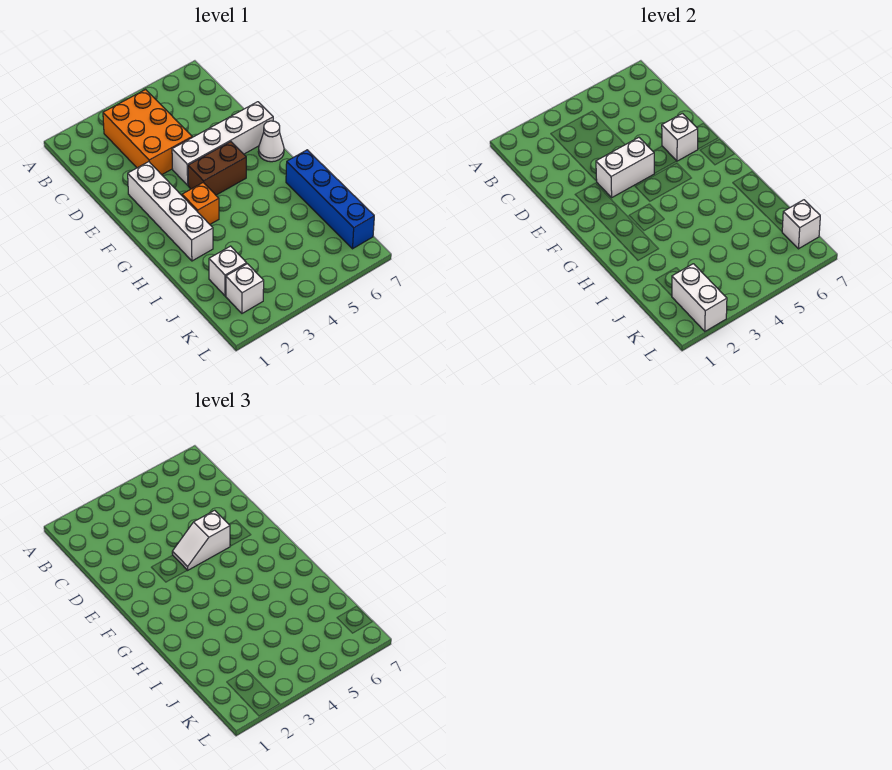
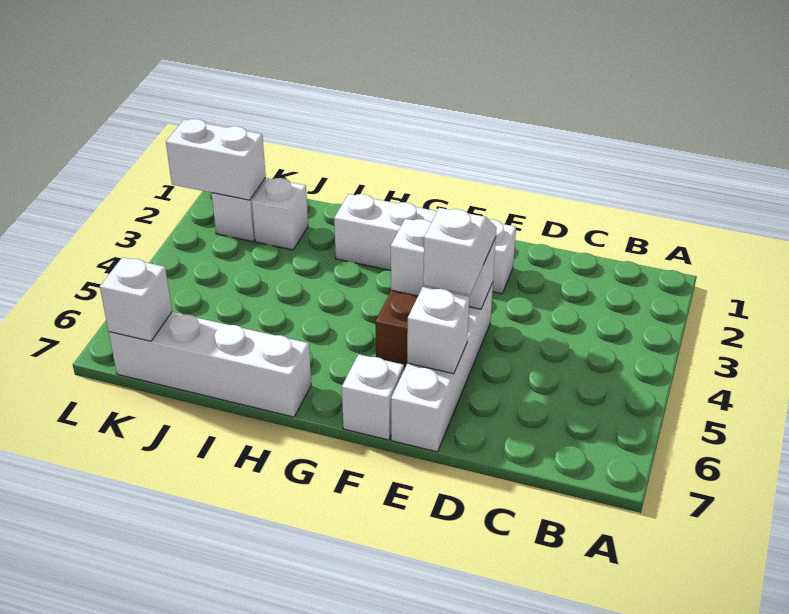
orange brick B3:D4 level 1 -> none
white brick E3:E4 level 2 -> white brick E4:F4 level 2
white cone F7 level 1 -> white brick F7 level 1
orange brick G3 level 1 -> none
blue brick H7:K7 level 1 -> white brick H7:K7 level 1

